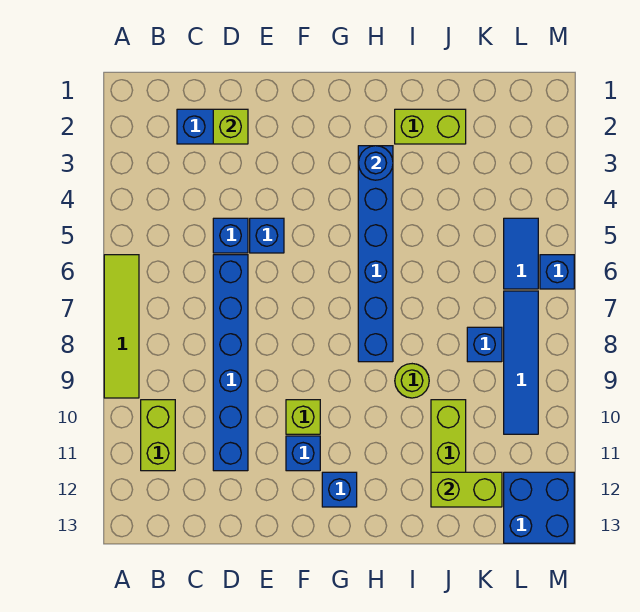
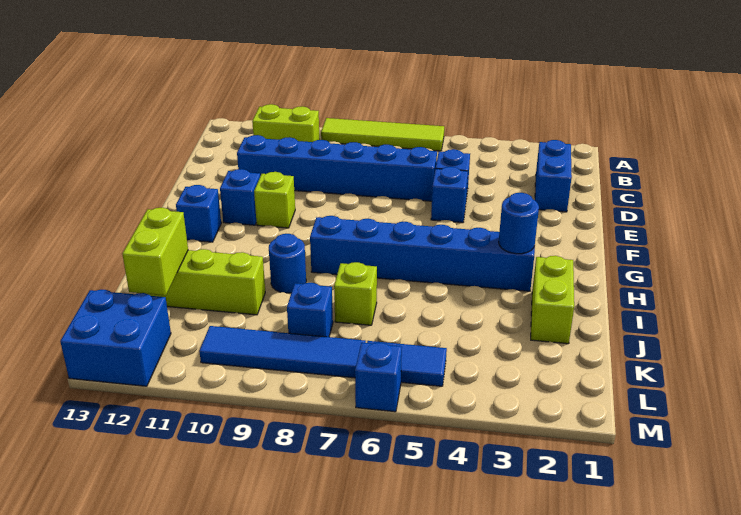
lime brick D2 level 2 -> lime brick J7 level 1
lime round brick I9 level 1 -> blue round brick I9 level 1

